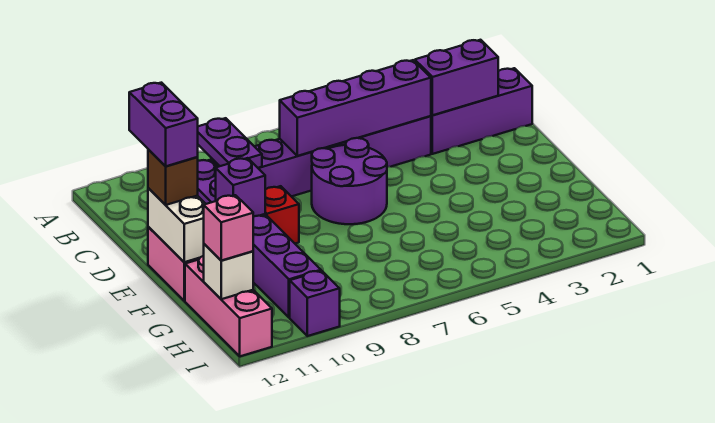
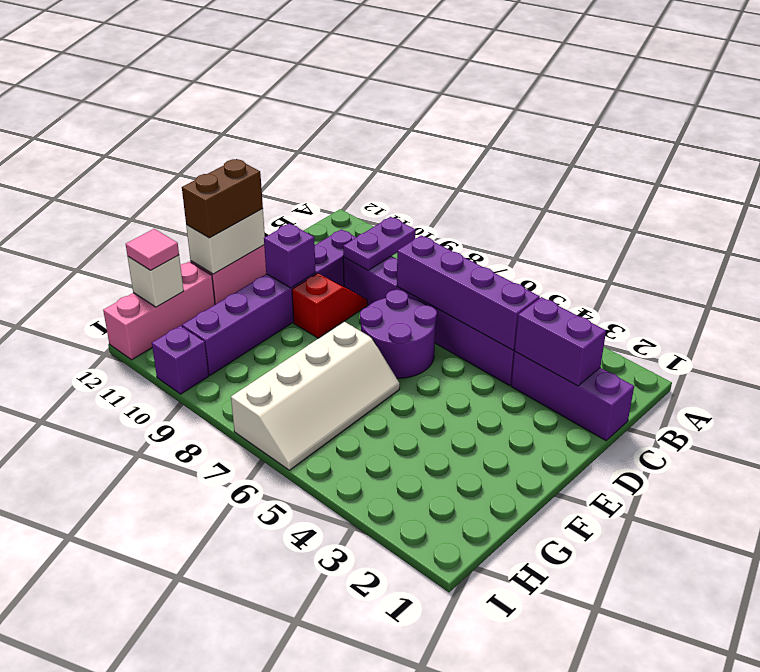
purple brick D12:E12 level 4 -> none
brown brick E12 level 3 -> brown brick E12:F12 level 3
none -> white slope F6:I7 level 1 top 7
pink brick H12 level 3 -> pink tile H12 level 3

